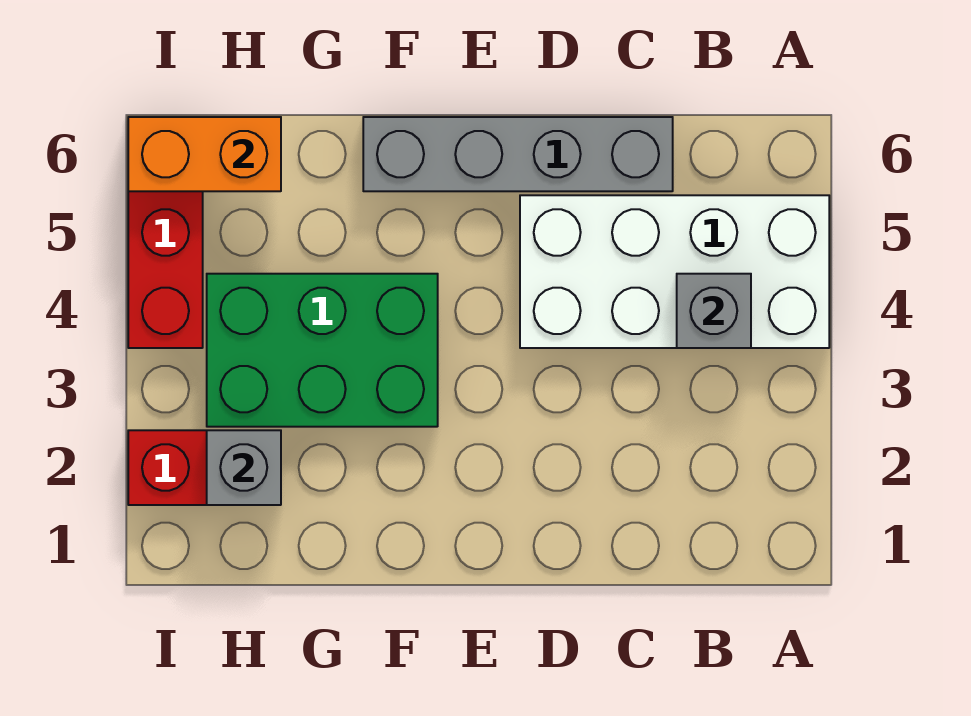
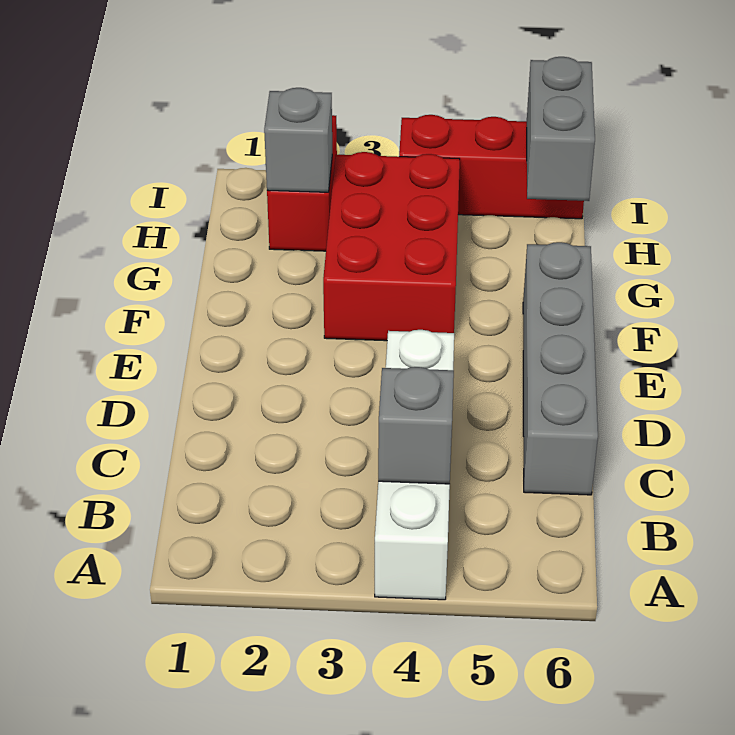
white brick A4:D5 level 1 -> white brick A4:D4 level 1
green brick F3:H4 level 1 -> red brick F3:H4 level 1
orange brick H6:I6 level 2 -> grey brick H6:I6 level 2

